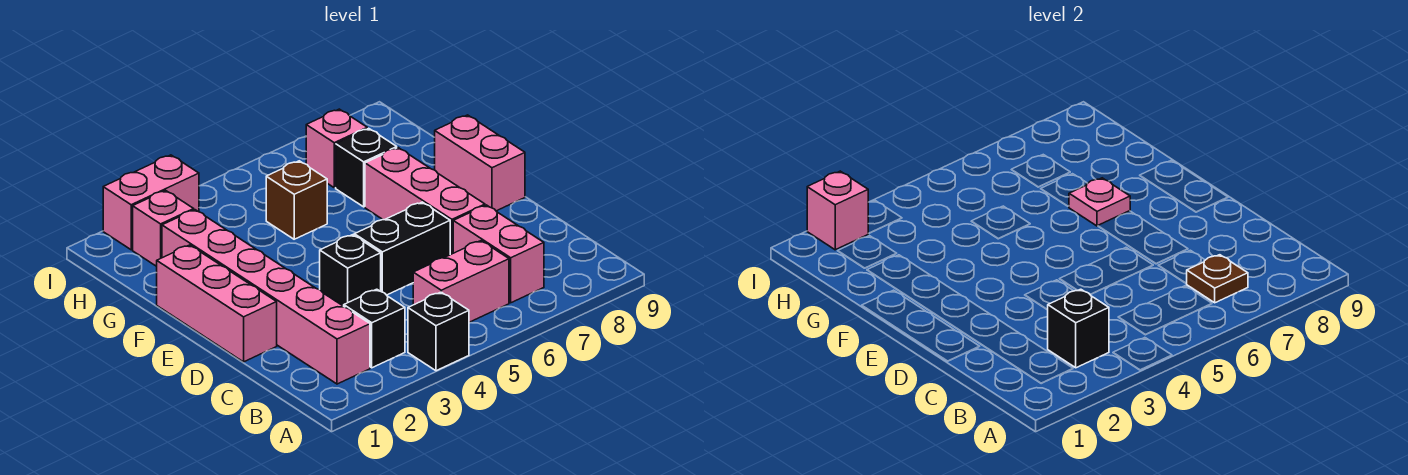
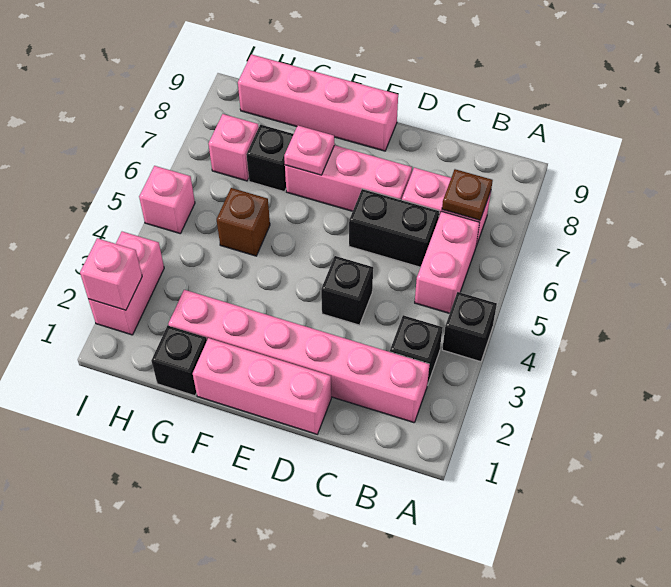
black brick B3 level 2 -> black brick G1 level 1
black brick D5:D6 level 1 -> black brick C6:D6 level 1
pink brick E9:F9 level 1 -> pink brick E9:H9 level 1
pink brick H2 level 1 -> pink brick I5 level 1

